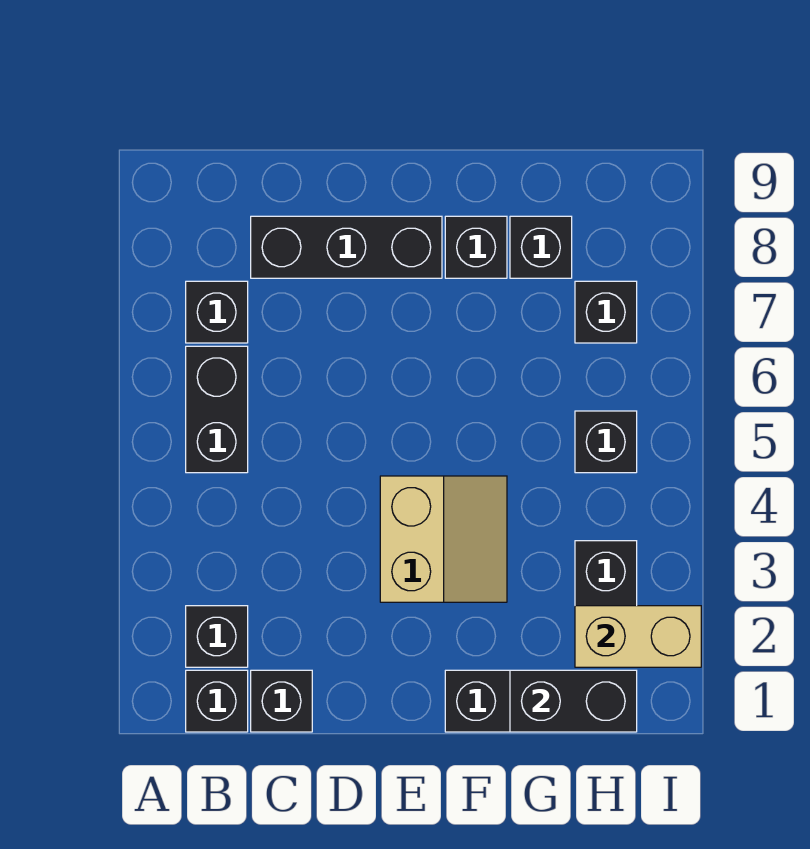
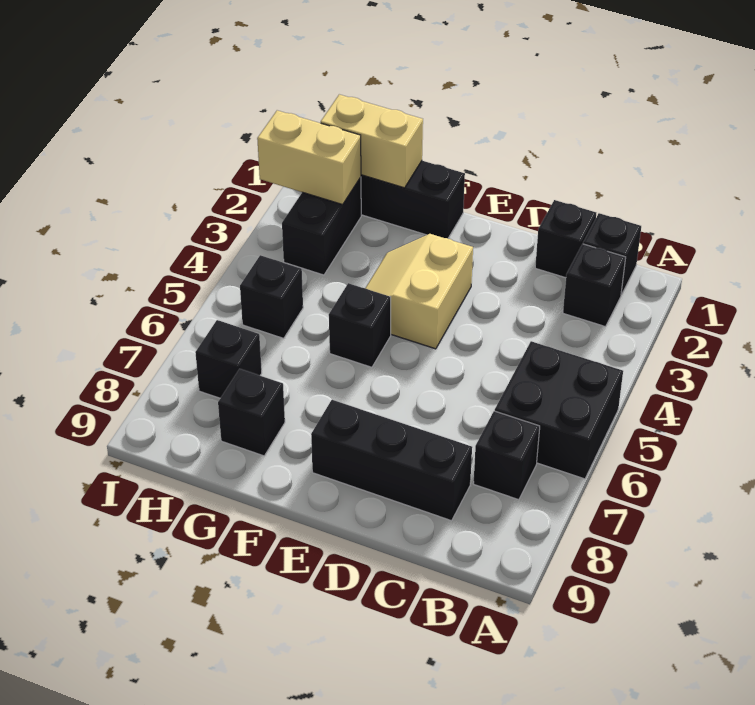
black brick B5:B6 level 1 -> black brick A5:B6 level 1
black brick F8 level 1 -> black brick F5 level 1
black brick G1:H1 level 2 -> tan brick G1:H1 level 2

